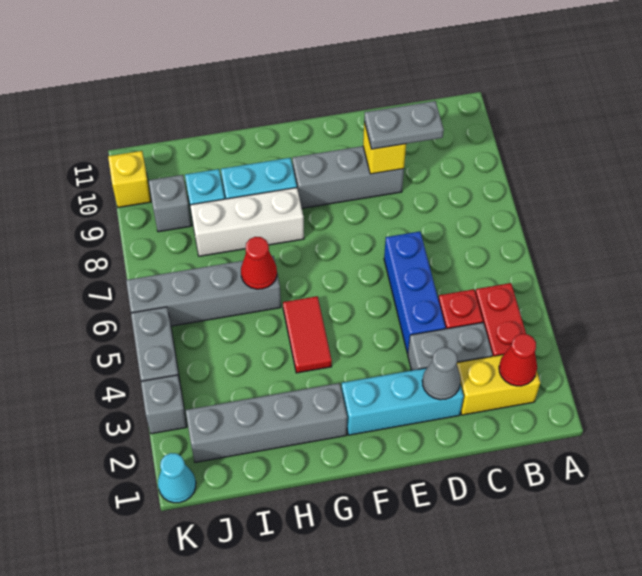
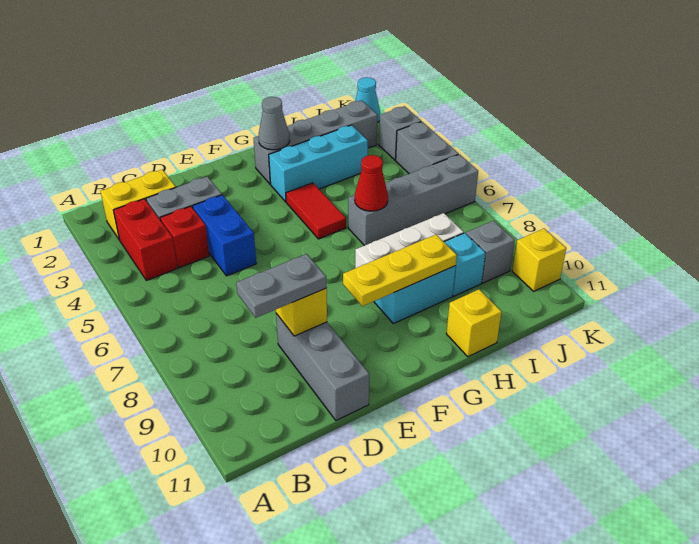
red cone B2 level 2 -> none
cyan brick D2:F2 level 1 -> cyan brick G3:I3 level 1
grey cone D2 level 2 -> grey cone G2 level 2
blue brick D4:D6 level 1 -> blue brick D4:D5 level 1
grey brick D9:F9 level 1 -> grey brick D9:D11 level 1
none -> yellow plate F9:H9 level 2
none -> yellow brick H11 level 1

